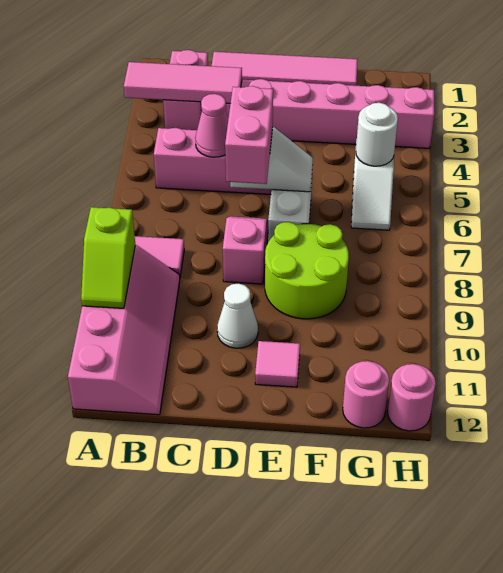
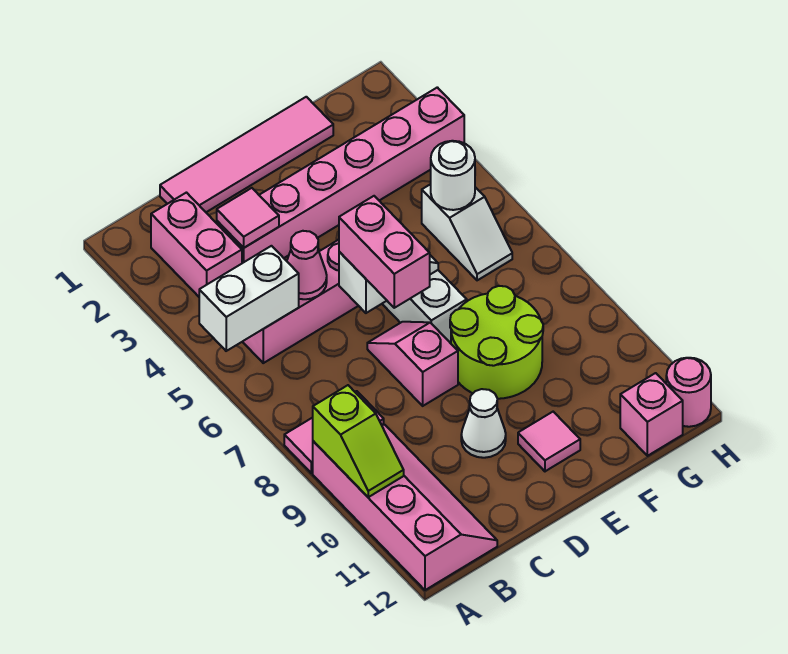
pink tile A3:C3 level 2 -> pink tile C3 level 2
none -> white brick A5:B5 level 2
pink round brick G12 level 1 -> pink brick G12 level 1

